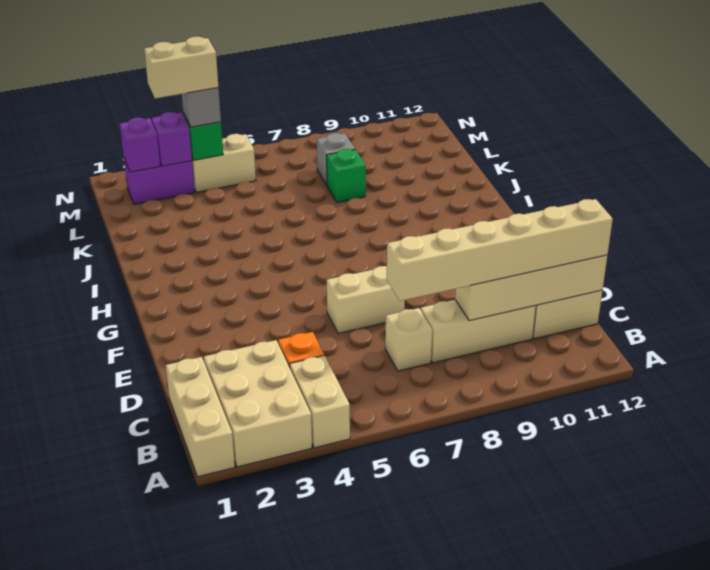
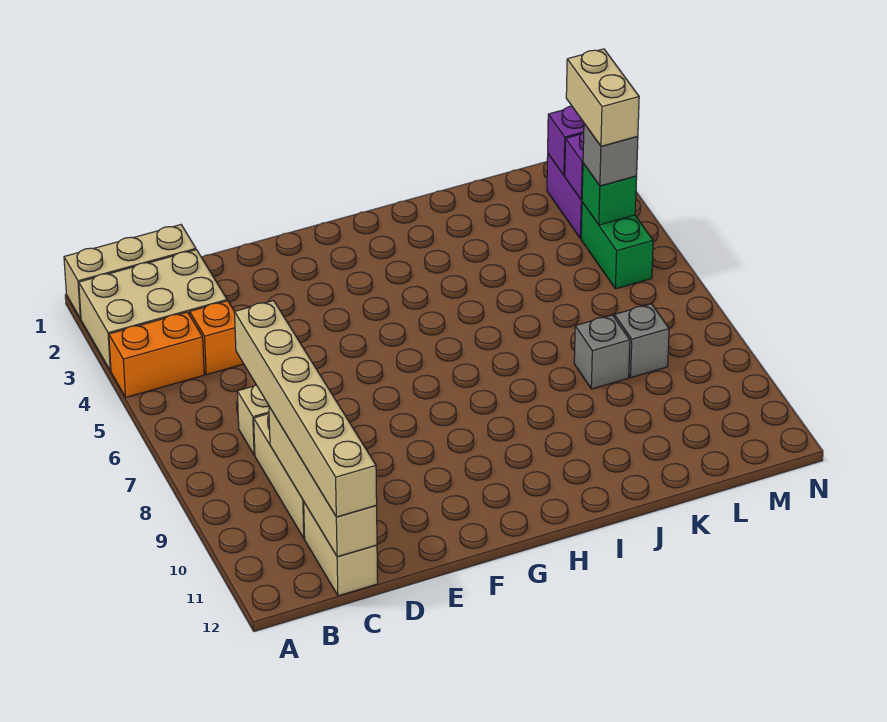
tan brick A4:B4 level 1 -> orange brick A4:B4 level 1
tan brick E6:E7 level 1 -> none
green brick K8 level 1 -> grey brick K8 level 1
tan brick M4:M5 level 1 -> green brick M4:M5 level 1

